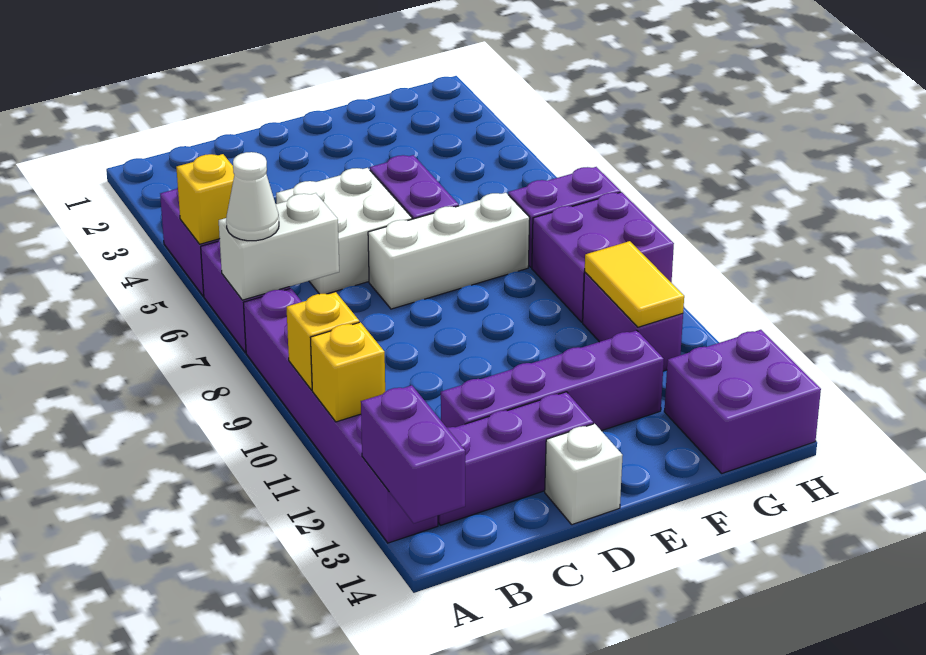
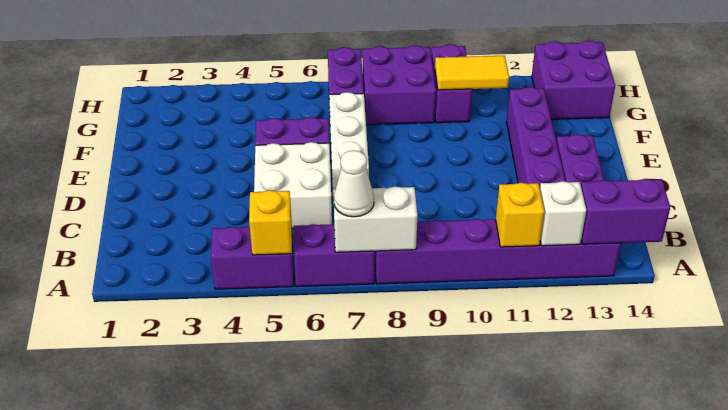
white brick A7:B7 level 2 -> white brick A7:A8 level 2
yellow brick A10 level 2 -> none
white brick D14 level 1 -> white brick A12 level 2
purple brick G10:G11 level 1 -> purple brick G10:H10 level 1

